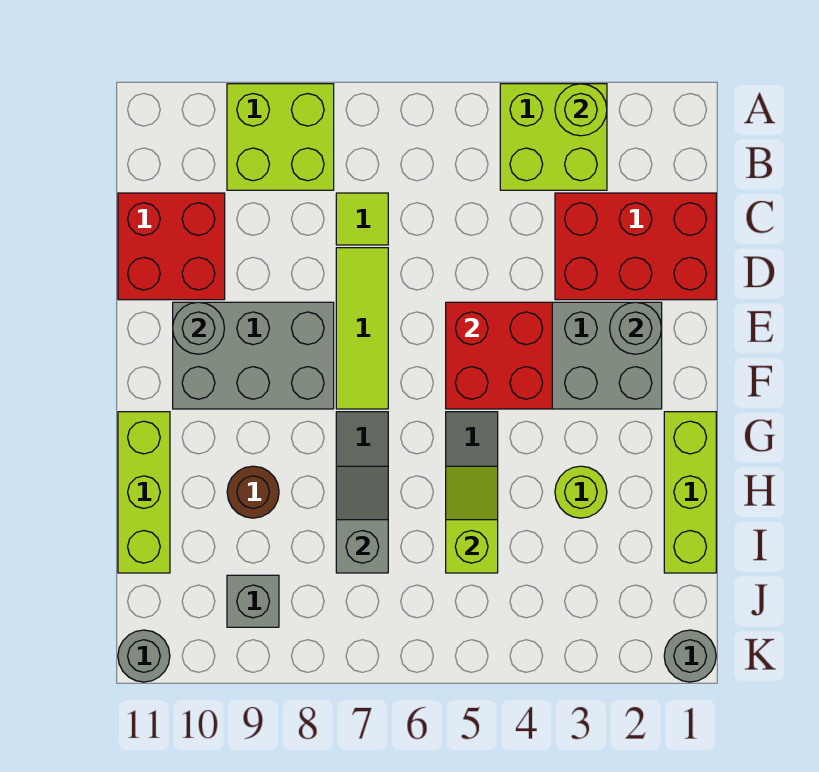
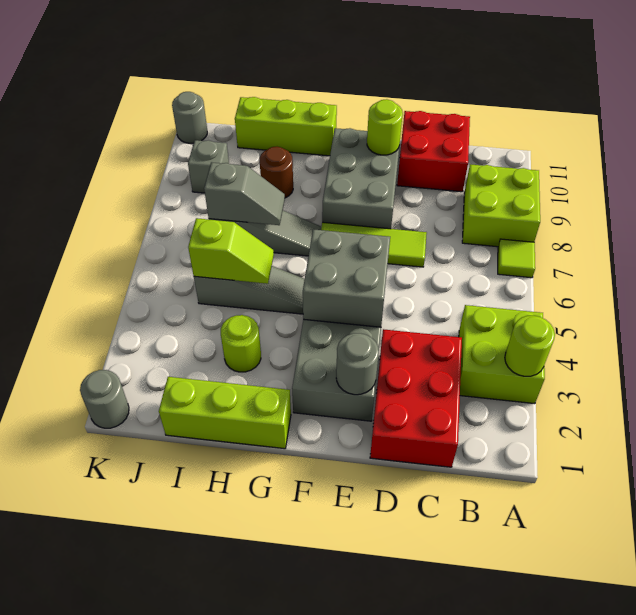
lime tile C7 level 1 -> lime tile A7 level 1
red brick E4:F5 level 2 -> grey brick E4:F5 level 2
grey round brick E10 level 2 -> lime round brick E10 level 2

